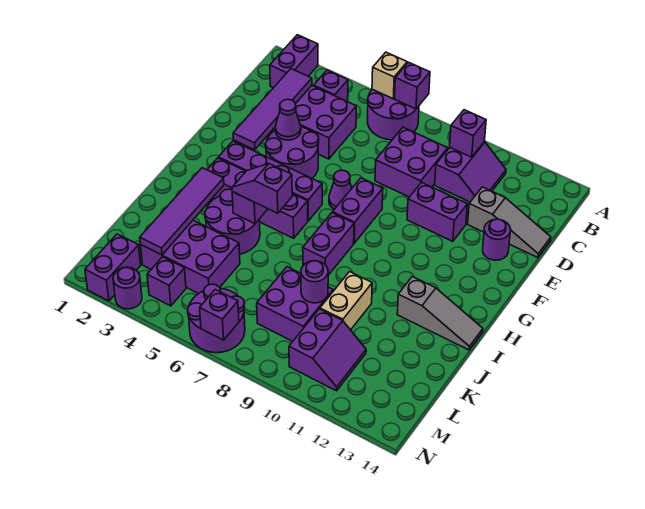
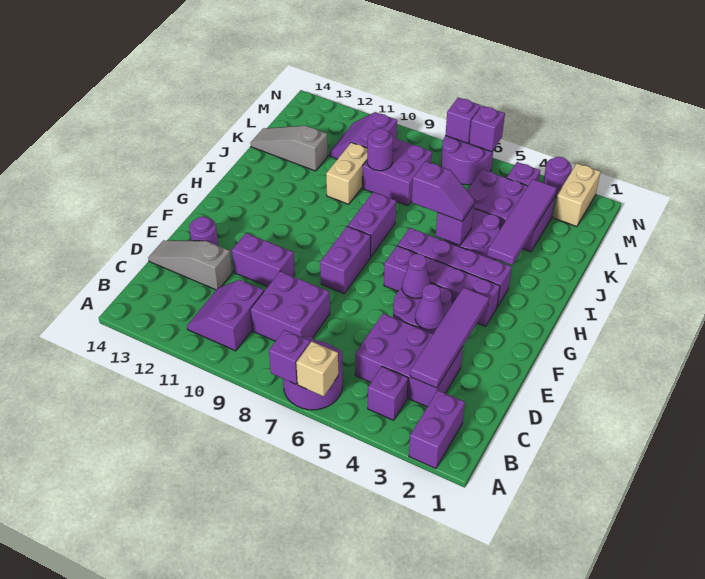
purple brick B10 level 2 -> purple brick N6 level 2
purple cone F7 level 1 -> purple cone F5 level 2
grey slope I12:I14 level 1 top 12 -> grey slope K12:K14 level 1 top 12
purple brick M2:N2 level 1 -> tan brick M2:N2 level 1

